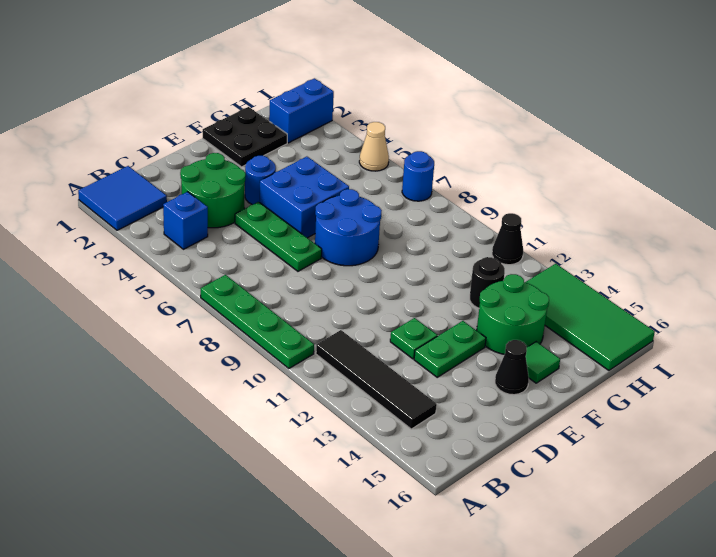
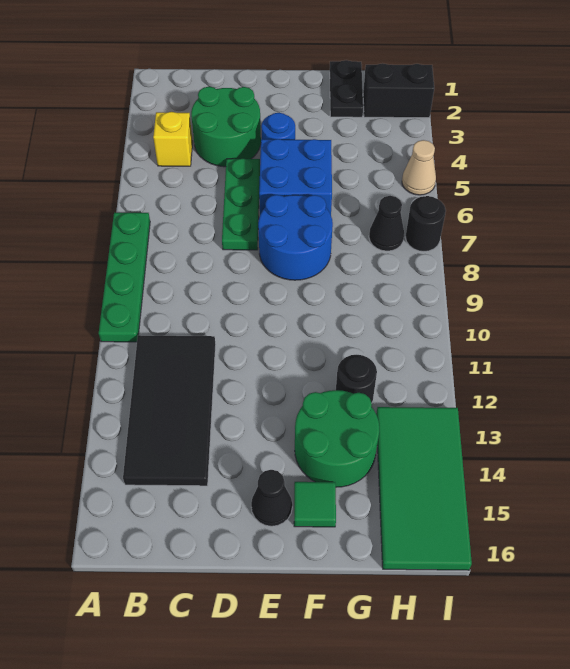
blue tile A1:B2 level 1 -> none
blue brick B4 level 1 -> yellow brick B4 level 1
black tile B11:B14 level 1 -> black tile B11:C14 level 1
green plate D12 level 1 -> none
green plate D13:E13 level 1 -> none
black plate F1:G2 level 1 -> black plate G1:G2 level 1
blue brick H2:I2 level 1 -> black brick H2:I2 level 1
blue round brick I7 level 1 -> black round brick I7 level 1
black cone I11 level 1 -> black cone H7 level 1

